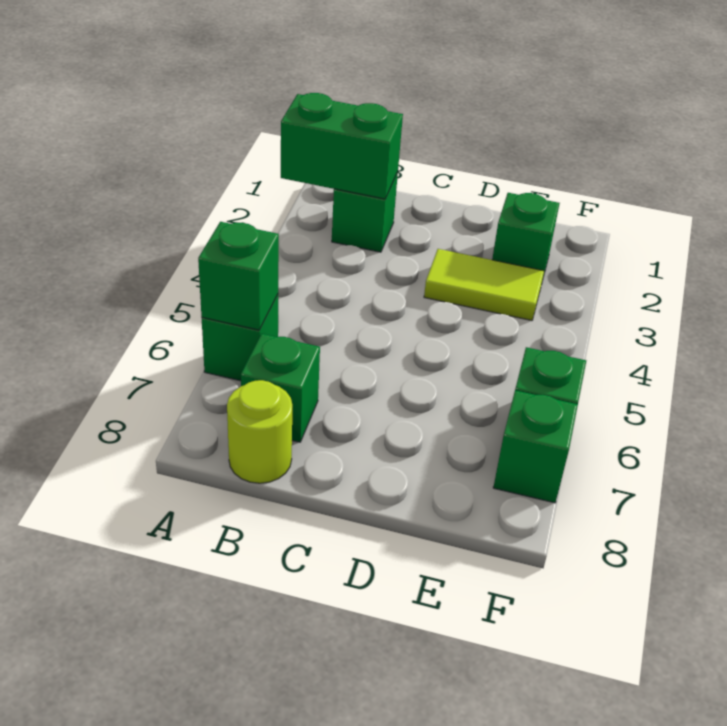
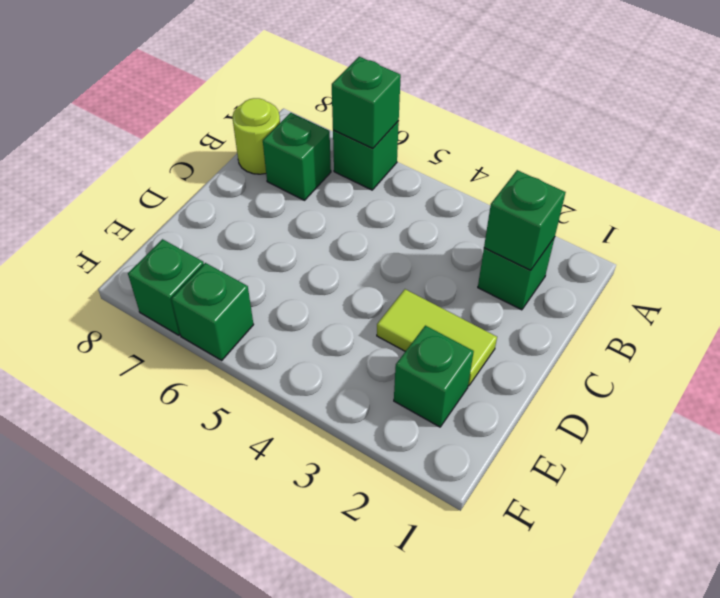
green brick A2:B2 level 2 -> green brick B2 level 2
lime tile D3:E3 level 1 -> lime tile D2:D3 level 1

